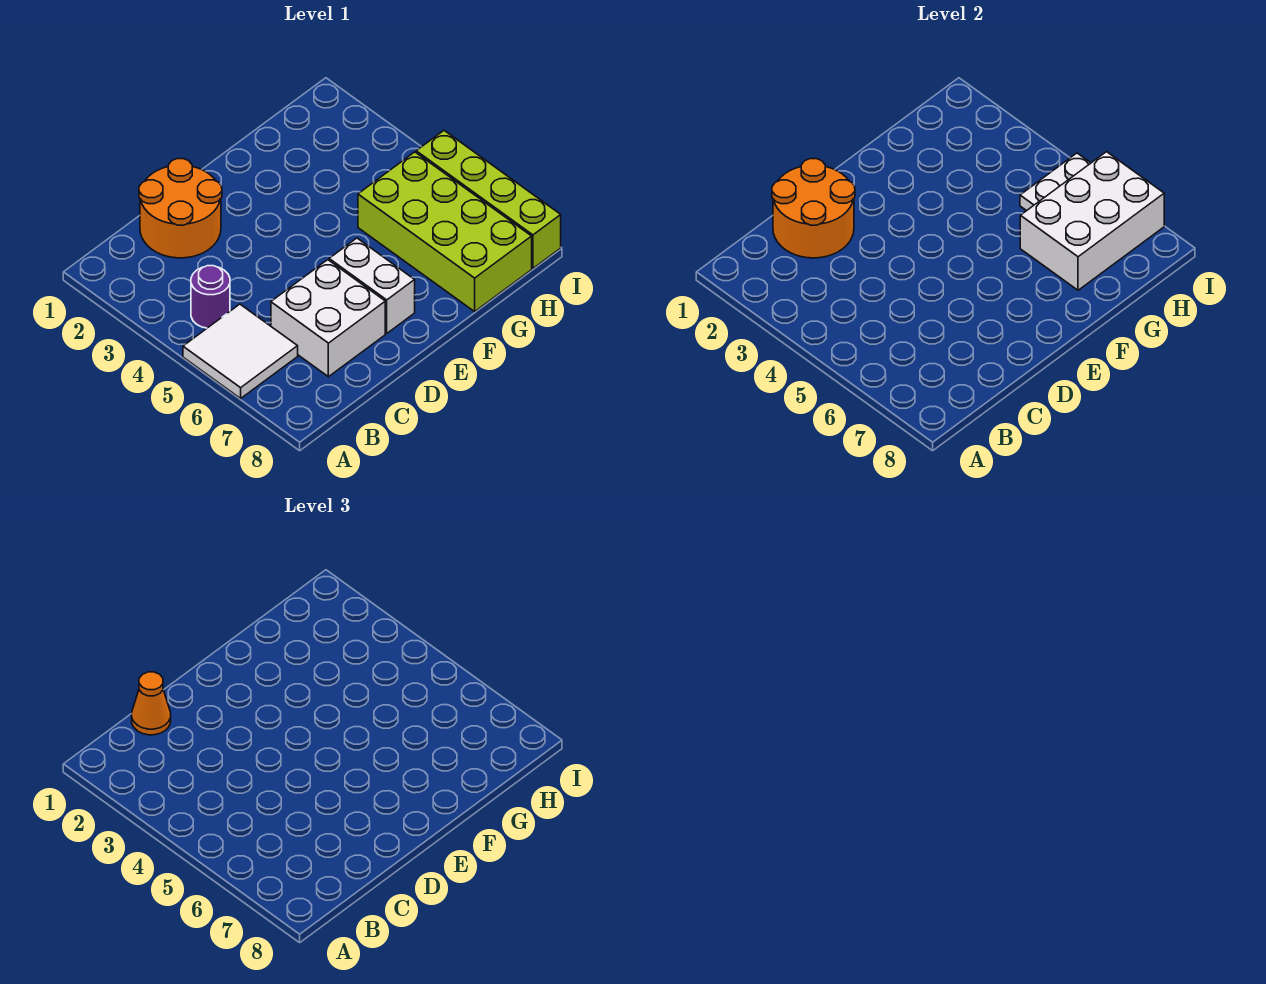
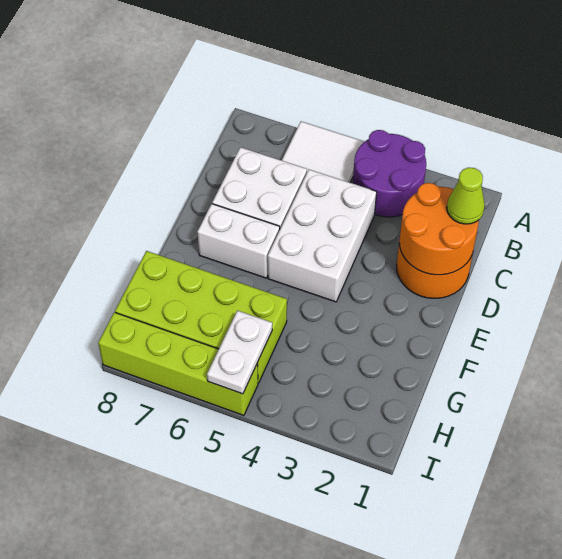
purple round brick B4 level 1 -> purple round brick A3:B4 level 1
orange cone C1 level 3 -> lime cone C1 level 3
white brick G6:I7 level 2 -> white brick C4:E5 level 1

